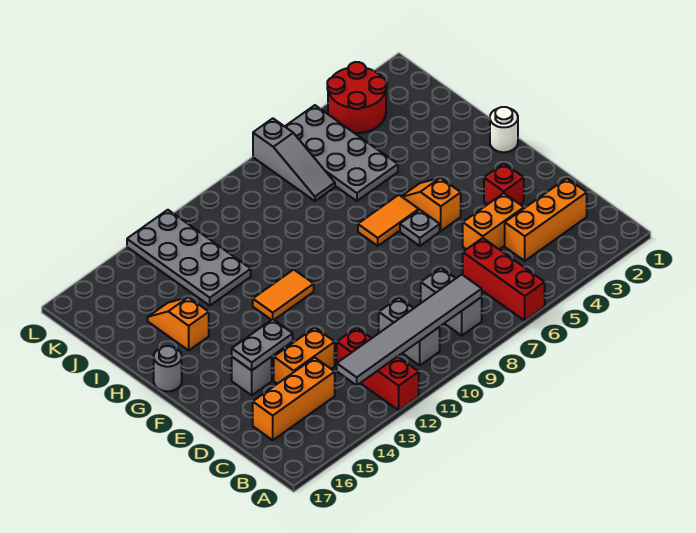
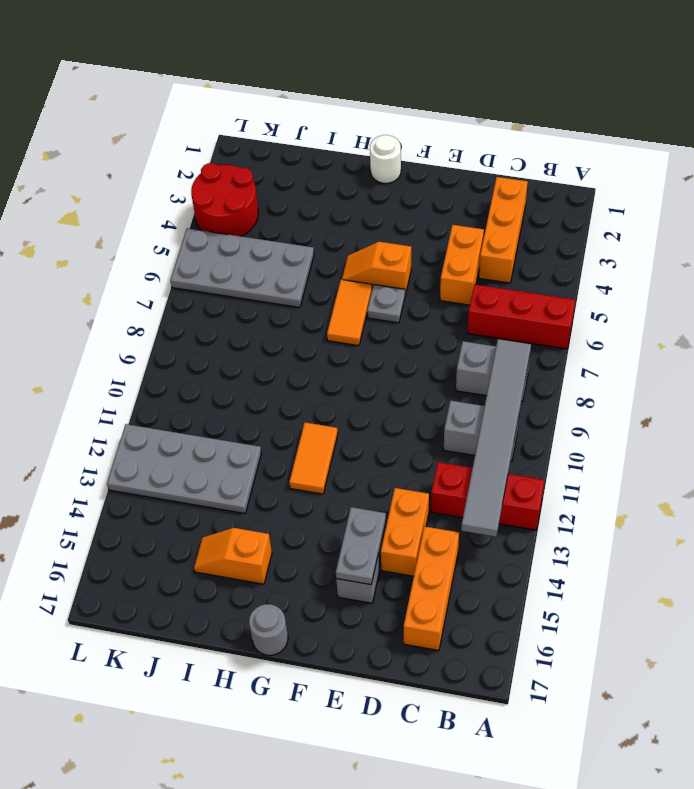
red brick E3 level 1 -> none
grey slope J7:L7 level 1 top L -> none

